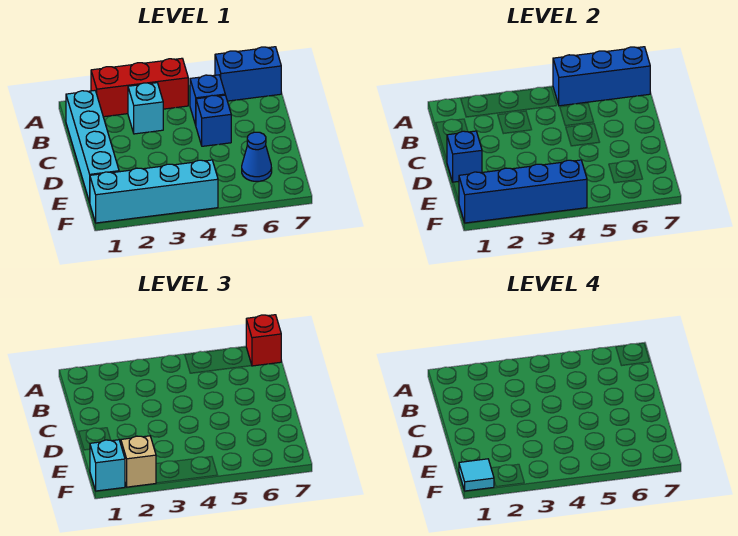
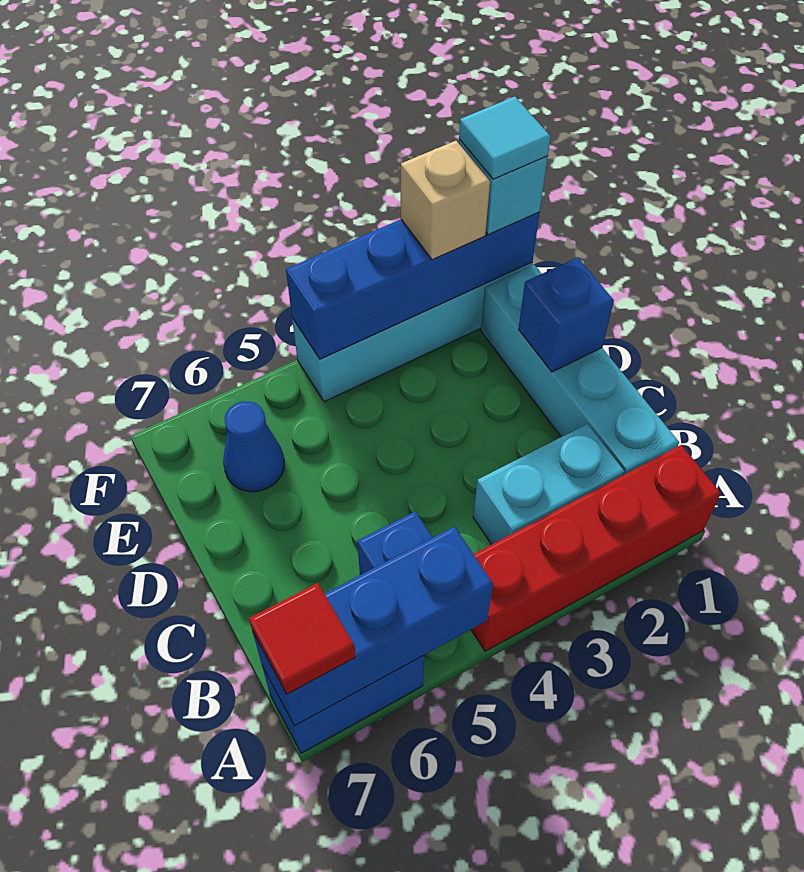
red brick A2:A4 level 1 -> red brick A1:A4 level 1
red brick A7 level 3 -> red tile A7 level 3
cyan brick B3 level 1 -> cyan brick B2:B3 level 1
blue brick C5 level 1 -> none

